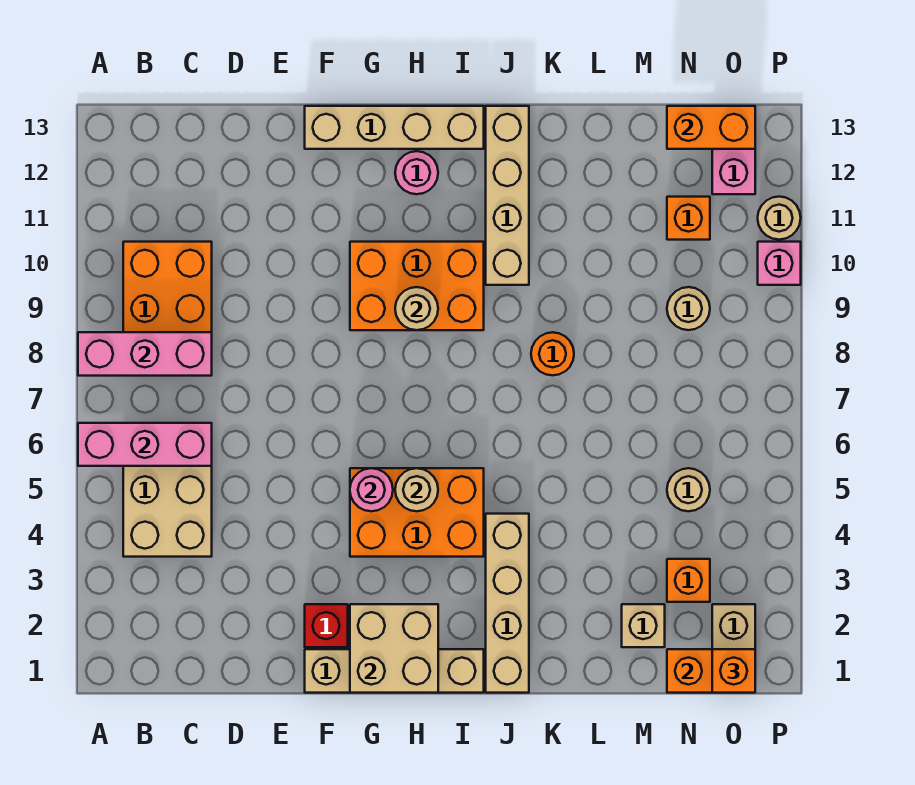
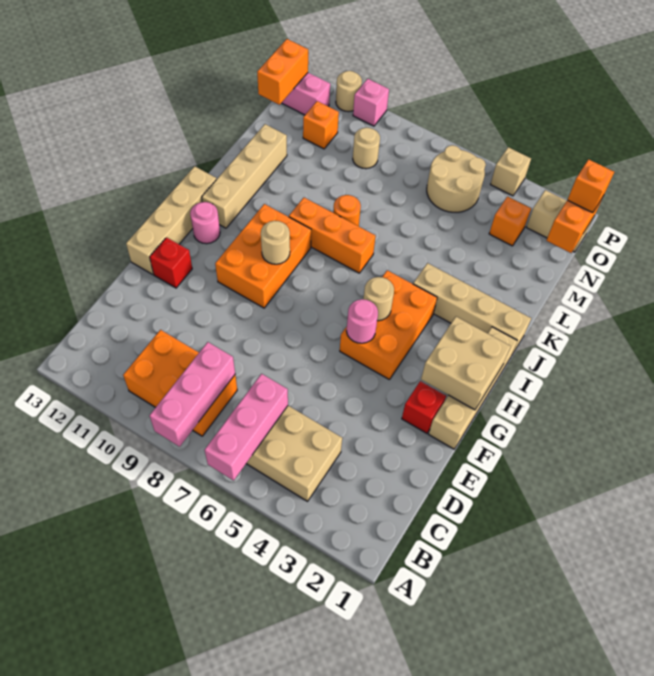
none -> red brick F12 level 1
none -> orange brick J7:J9 level 1
tan brick J10:J13 level 1 -> tan brick I12:L12 level 1
tan brick M2 level 1 -> tan brick P4 level 1
tan round brick N5 level 1 -> tan round brick N5:O6 level 1

